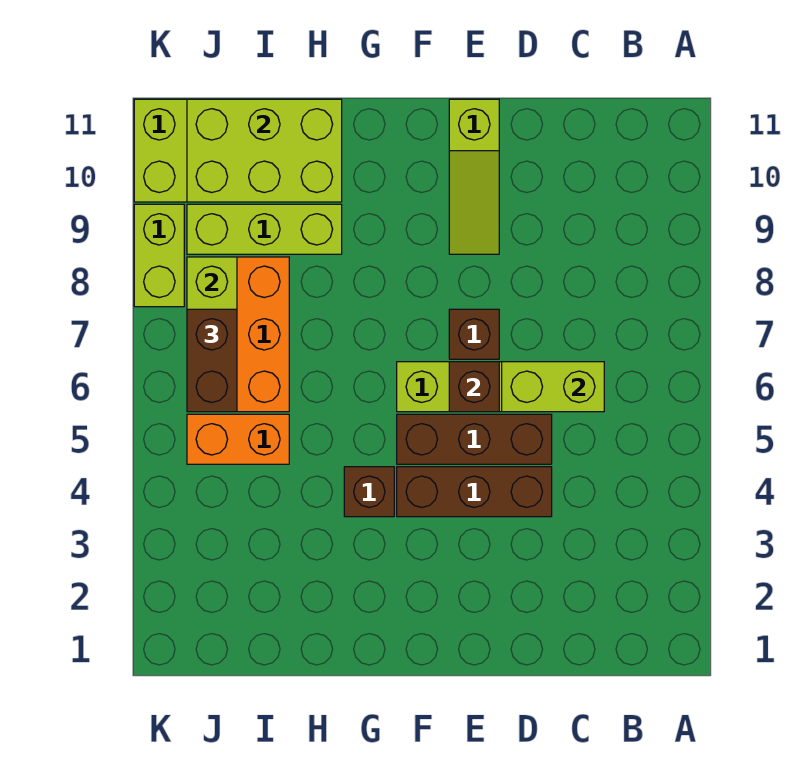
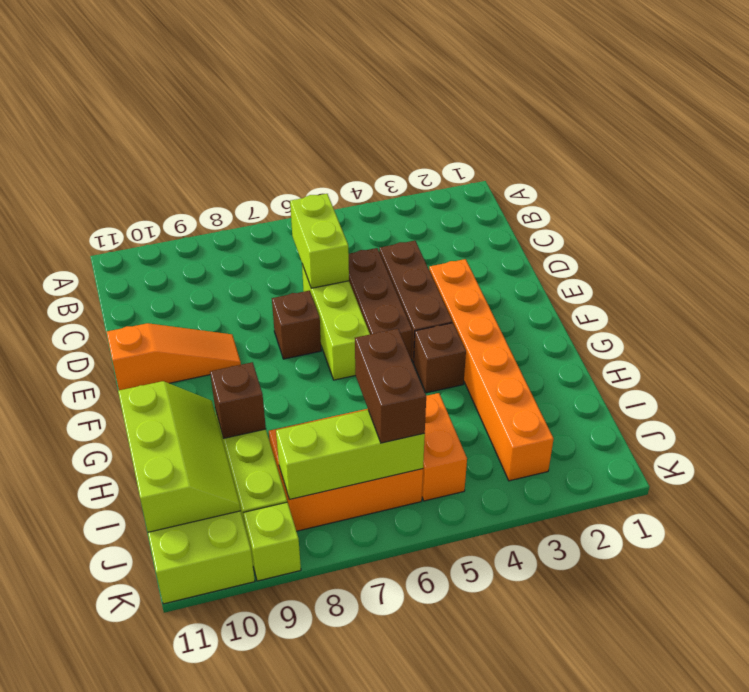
none -> orange brick E3:J3 level 1
brown brick E6 level 2 -> brown brick H9 level 2
lime slope E9:E11 level 1 top 11 -> orange slope E9:E11 level 1 top 11
lime brick H10:J11 level 2 -> lime slope H10:J11 level 2 top 11
brown brick J6:J7 level 3 -> brown brick I6:J6 level 3
lime brick K8:K9 level 1 -> lime brick K9 level 1

